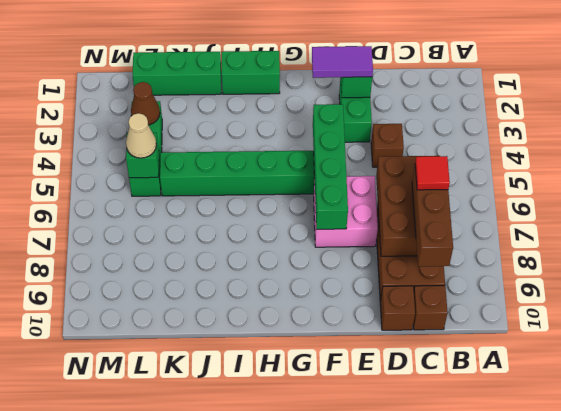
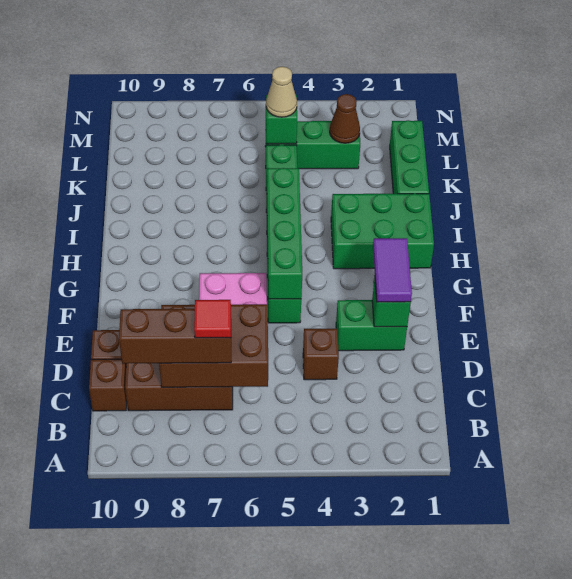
green brick F4:F7 level 2 -> green brick F5:I5 level 2
green brick H1:I1 level 1 -> green brick H1:I3 level 1

